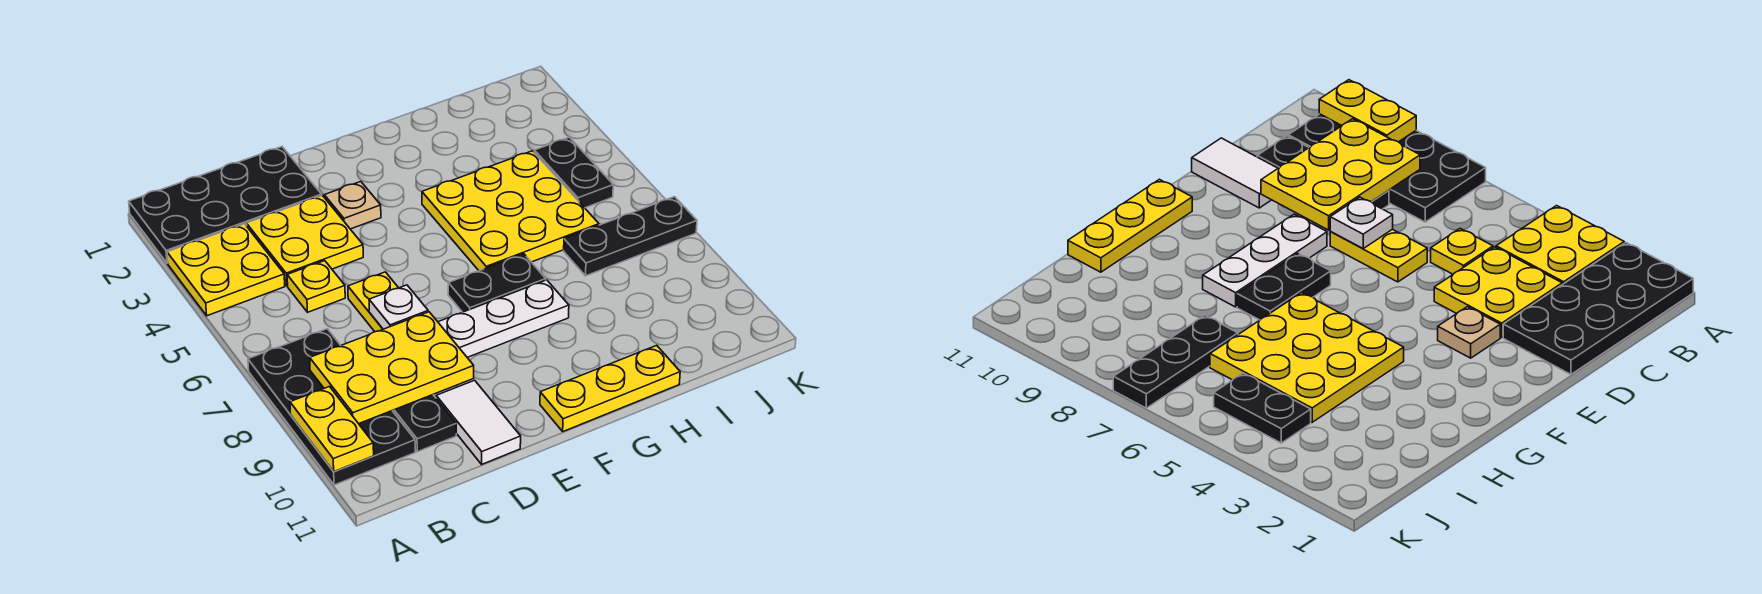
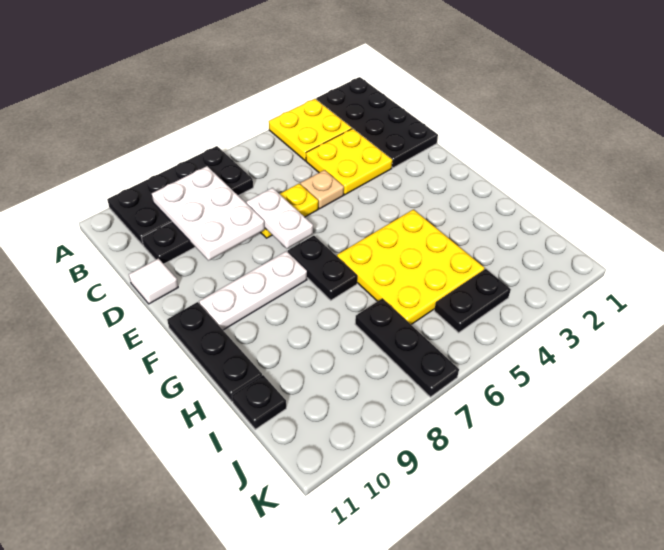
yellow plate A9:A10 level 2 -> none
yellow plate B8:D9 level 2 -> white plate B8:D9 level 2
yellow plate C5 level 1 -> none
white plate D7 level 2 -> white plate D7:E7 level 2
white tile D10:D11 level 1 -> white tile D11 level 1
tan plate E3 level 1 -> tan plate D5 level 1
white plate E8:G8 level 1 -> white plate F8:F10 level 1
yellow plate F11:H11 level 1 -> black plate F11:H11 level 1
none -> black plate I11 level 1

